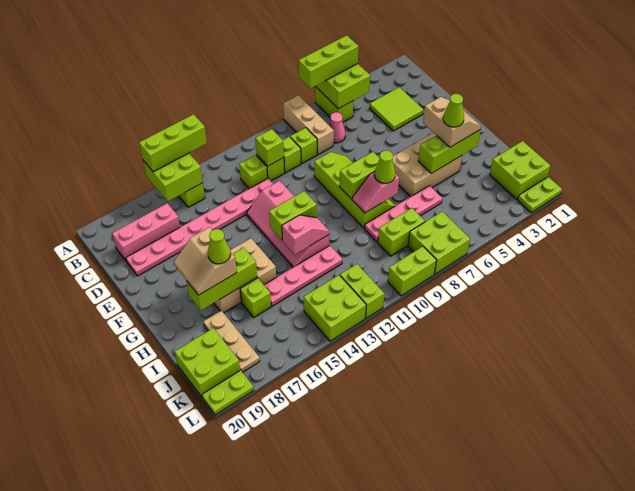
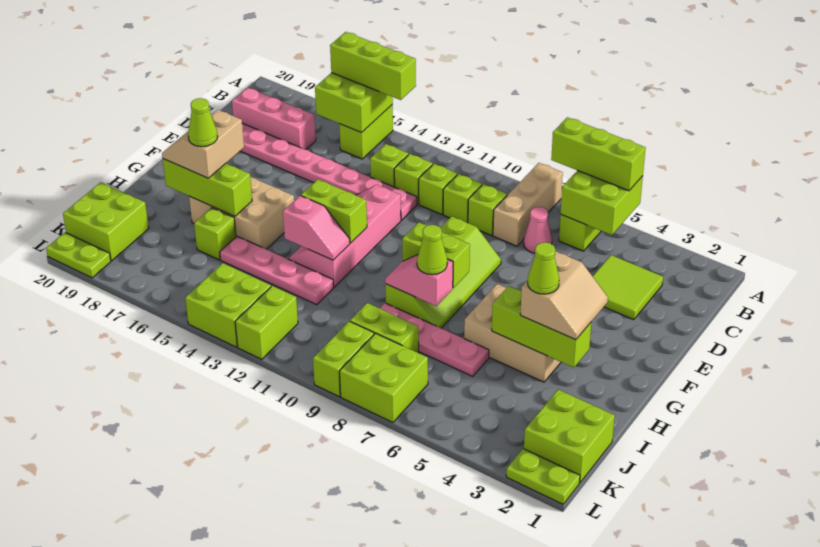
lime brick C11 level 2 -> lime brick C13 level 1
tan plate I18:K18 level 1 -> none
lime brick L9:L10 level 1 -> lime brick K9:L9 level 1

